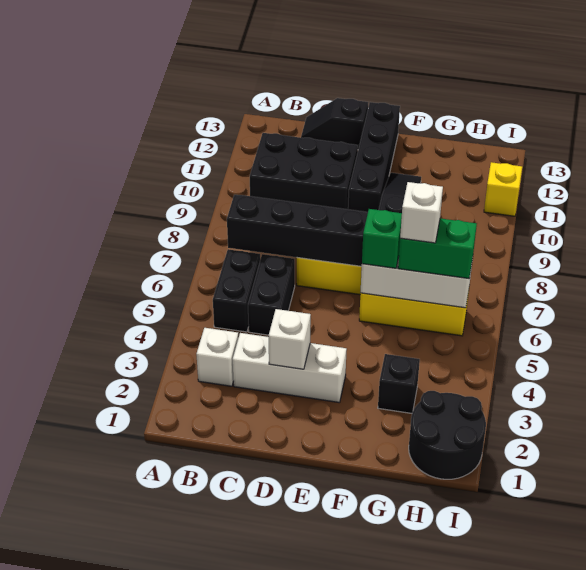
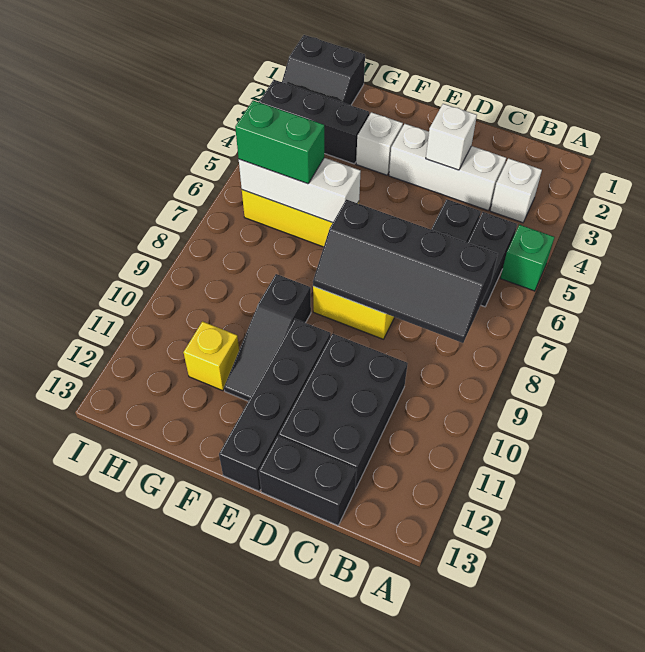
black brick B10:D11 level 1 -> black brick C10:D12 level 1
black slope C13:D13 level 1 top D -> black brick C13:D13 level 1
green brick F6 level 3 -> green brick A5 level 1
black brick G3 level 1 -> black brick G3:I3 level 1
white brick G6 level 4 -> white brick F3 level 1
black round brick H1:I2 level 1 -> black slope H1:I2 level 1 top 1
yellow brick I11 level 1 -> yellow brick G11 level 1

